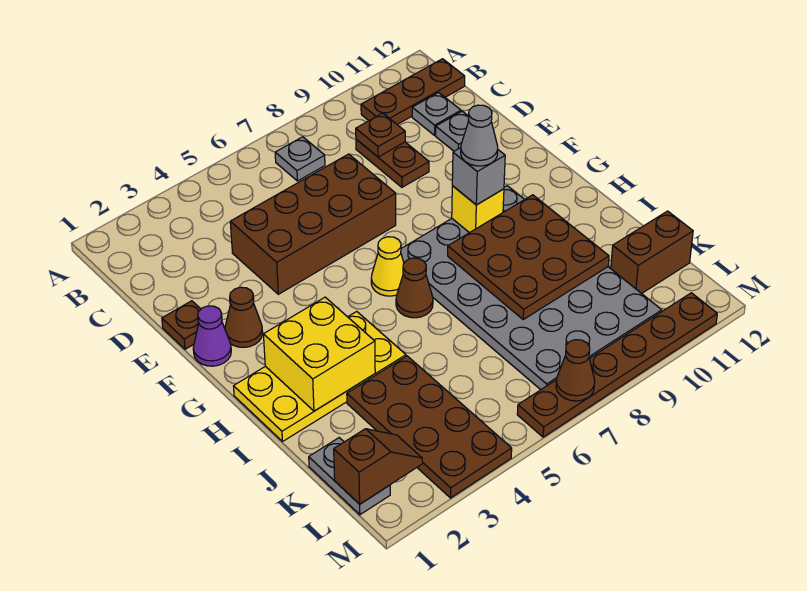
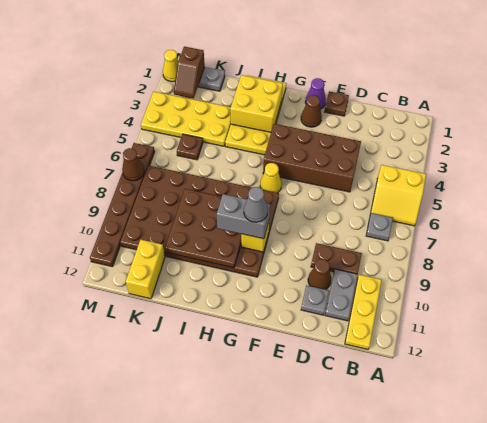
none -> yellow slope A5:B6 level 1 top 5
brown plate B10:B12 level 1 -> yellow plate B10:B12 level 1
brown plate C9 level 2 -> brown plate K5 level 1
grey plate C11 level 1 -> grey plate C10:C11 level 1
brown brick D4:E7 level 1 -> brown brick D4:G5 level 1
grey plate G7:L10 level 1 -> brown plate G7:L10 level 1
grey brick G9 level 3 -> grey brick G9:H9 level 3
brown cone H6 level 1 -> brown cone D10 level 1
brown plate J3:M4 level 1 -> yellow plate J3:M4 level 1
brown brick K11:K12 level 1 -> yellow brick K11:K12 level 1
none -> yellow cone M1 level 1

